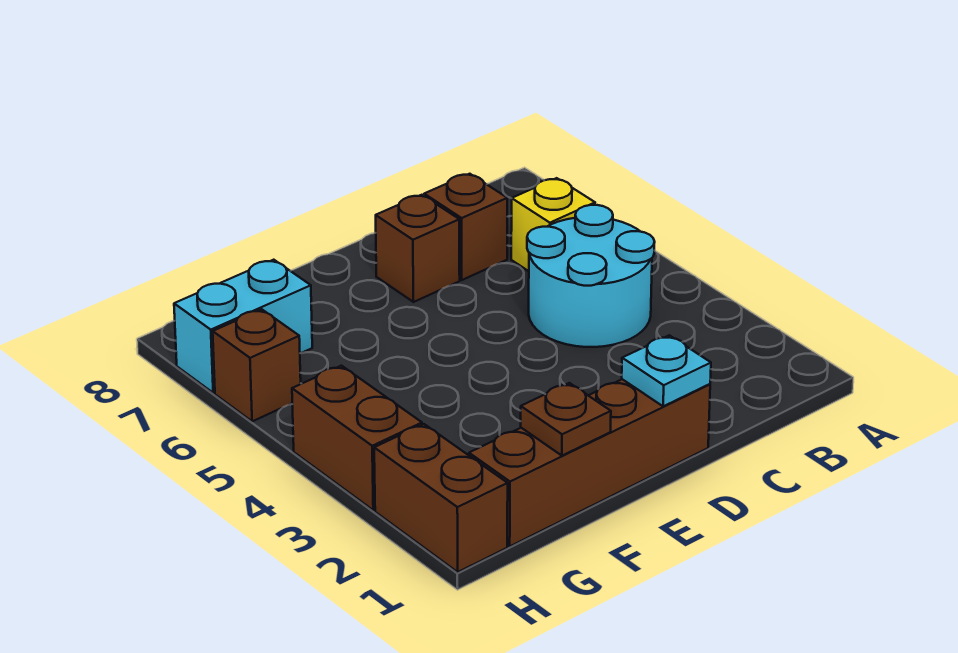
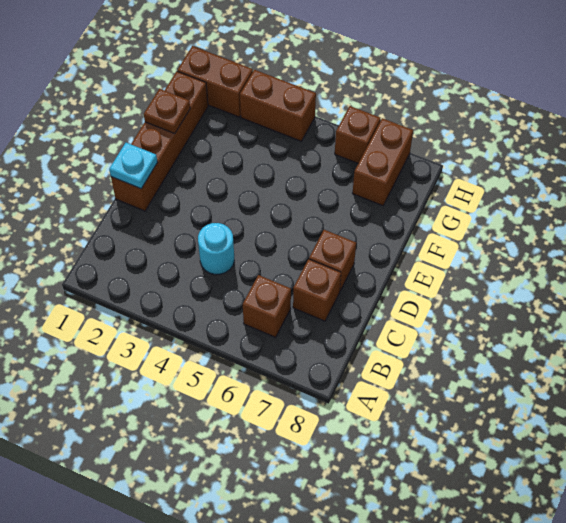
cyan round brick B4:C5 level 1 -> cyan round brick C4 level 1
yellow brick B6 level 1 -> brown brick B6 level 1
cyan brick G7:H7 level 1 -> brown brick G7:H7 level 1

